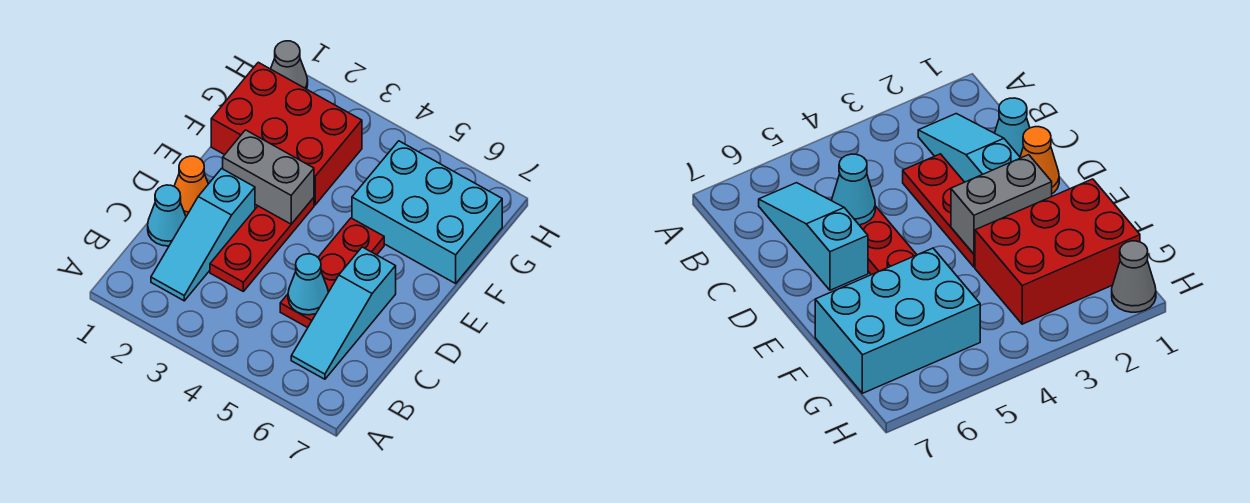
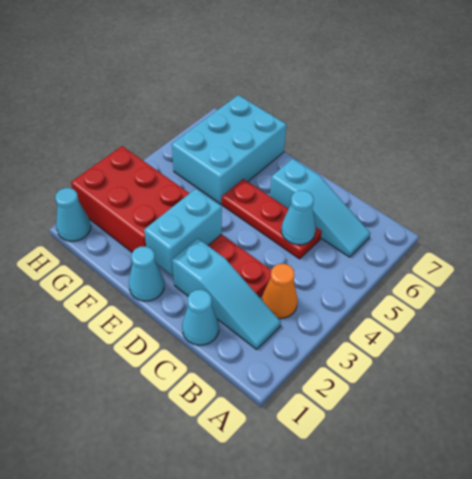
orange cone D1 level 1 -> orange cone B3 level 1
none -> cyan cone E1 level 1
grey brick E2:E3 level 2 -> cyan brick E2:E3 level 2
red brick F1:G3 level 1 -> red brick F2:H3 level 1
grey cone H1 level 1 -> cyan cone H1 level 1

